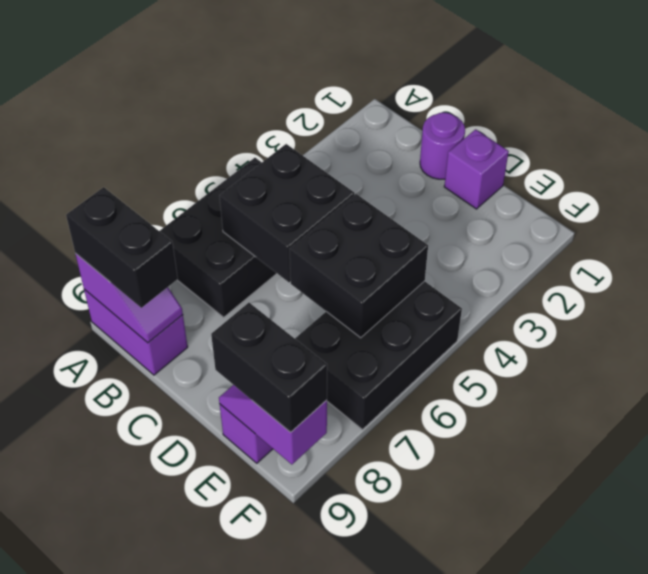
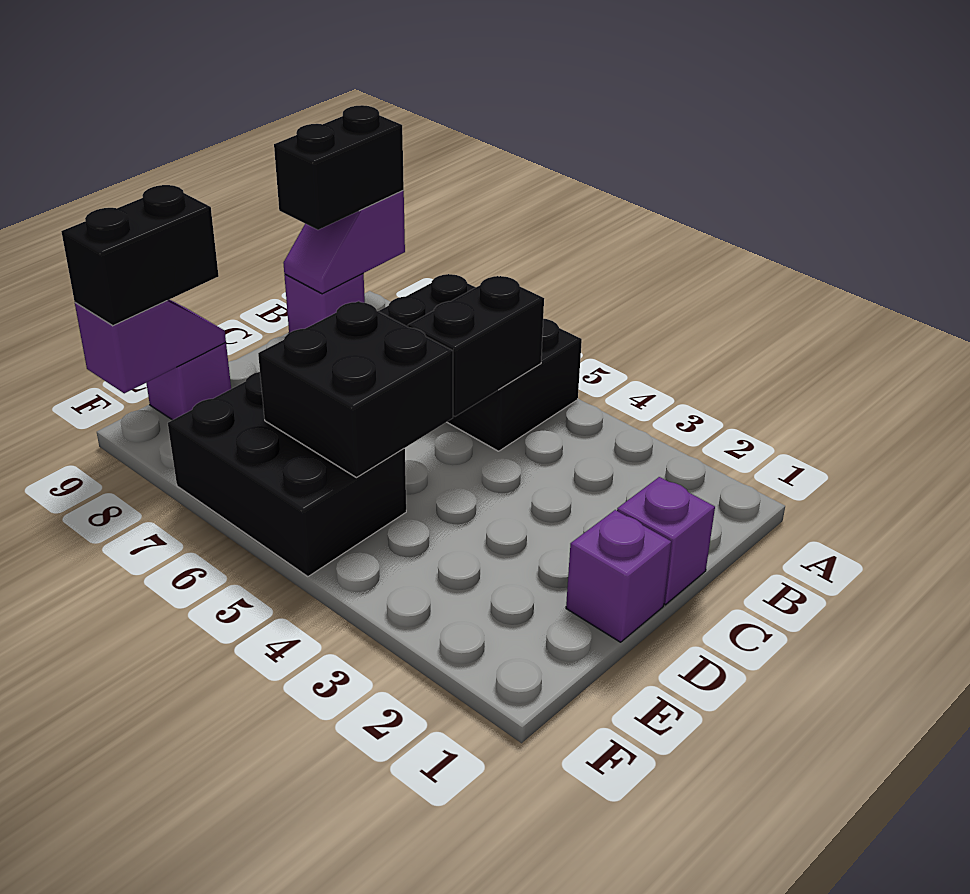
purple brick A9:B9 level 1 -> purple brick B9 level 1
black brick B5:C6 level 2 -> black brick B5:C5 level 2
purple round brick C1 level 1 -> purple brick C1 level 1

